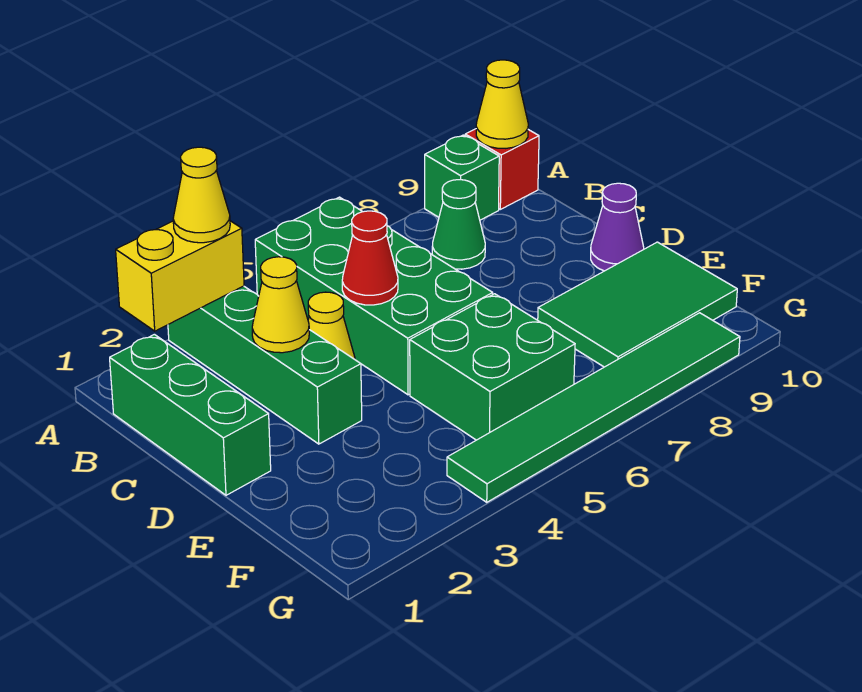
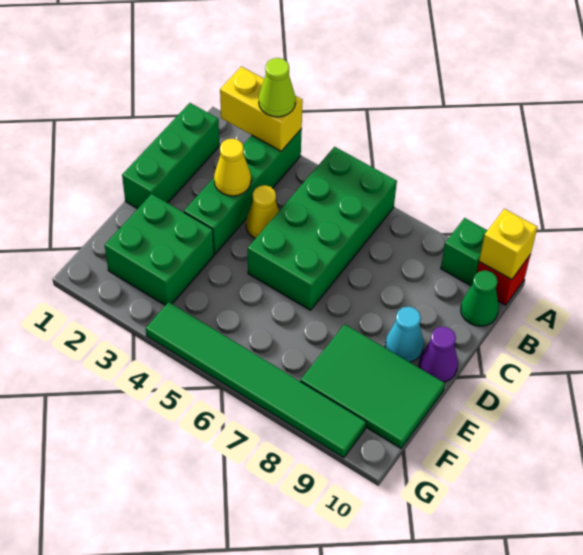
yellow cone A3 level 3 -> lime cone A3 level 3
yellow cone A10 level 2 -> yellow brick A10 level 2
green cone B8 level 1 -> green cone B10 level 1
red cone C5 level 2 -> none
none -> cyan cone D9 level 1
green brick E5:F6 level 1 -> green brick E2:F3 level 1

